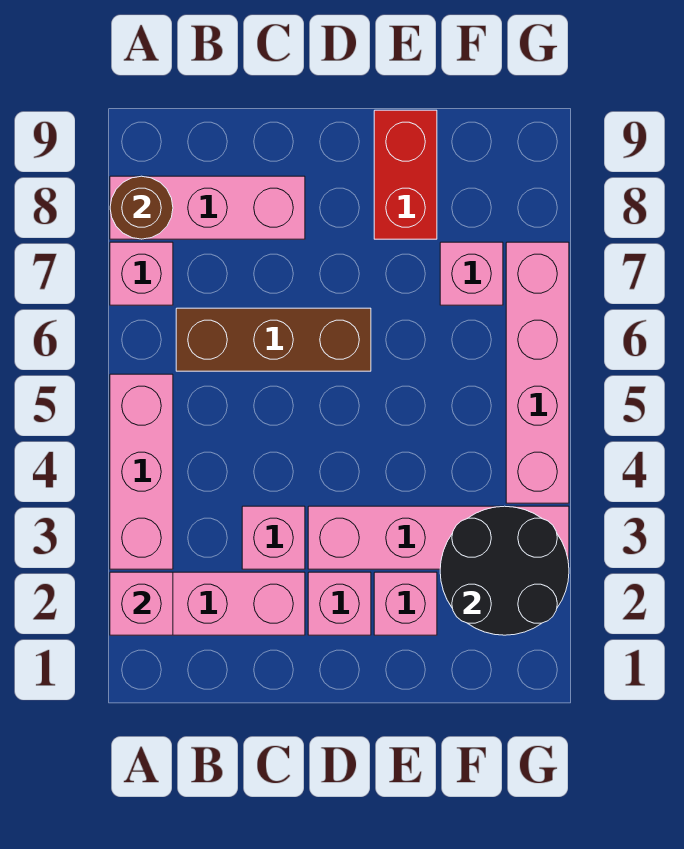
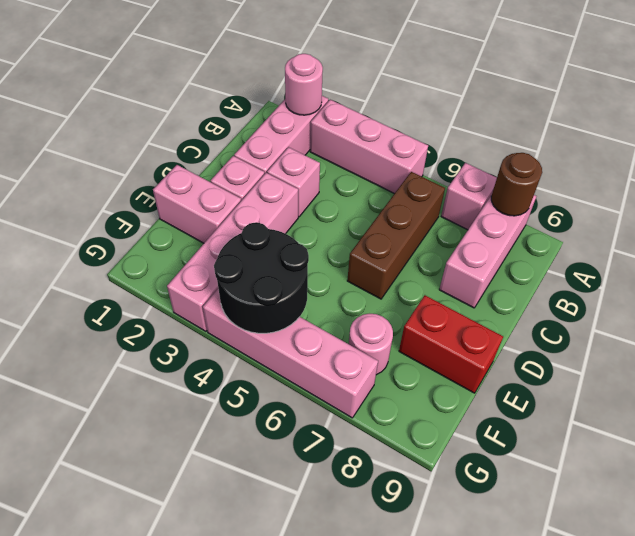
pink brick A2 level 2 -> pink round brick A2 level 2
pink brick E2 level 1 -> pink brick E1:E2 level 1
black round brick F2:G3 level 2 -> black round brick F4:G5 level 2
pink brick F7 level 1 -> pink round brick F7 level 1

